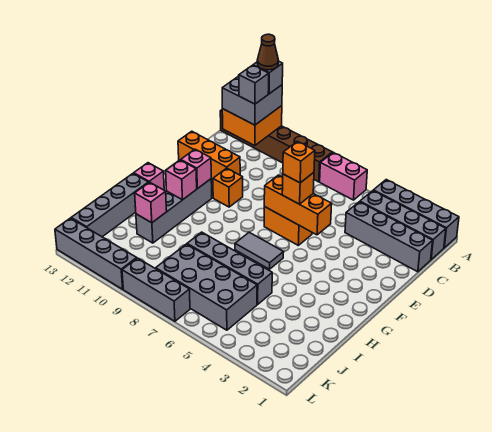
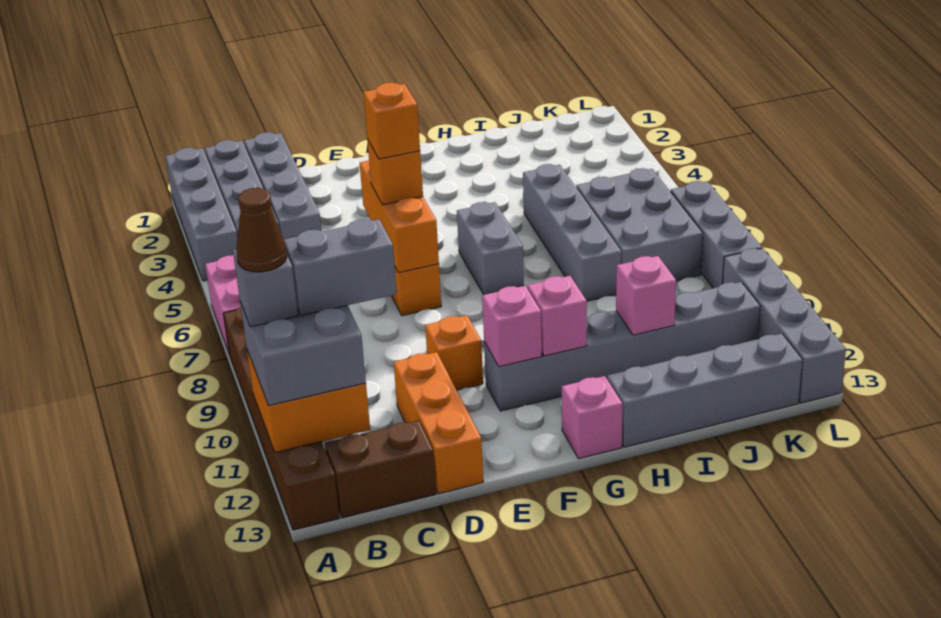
grey brick B11 level 4 -> grey brick B11:C11 level 4
none -> brown brick B13:C13 level 1
grey brick F11:I11 level 1 -> grey brick F11:K11 level 1
grey tile G6:G7 level 1 -> grey brick G6:G7 level 1
grey brick J5:K8 level 1 -> grey brick J6:K8 level 1

